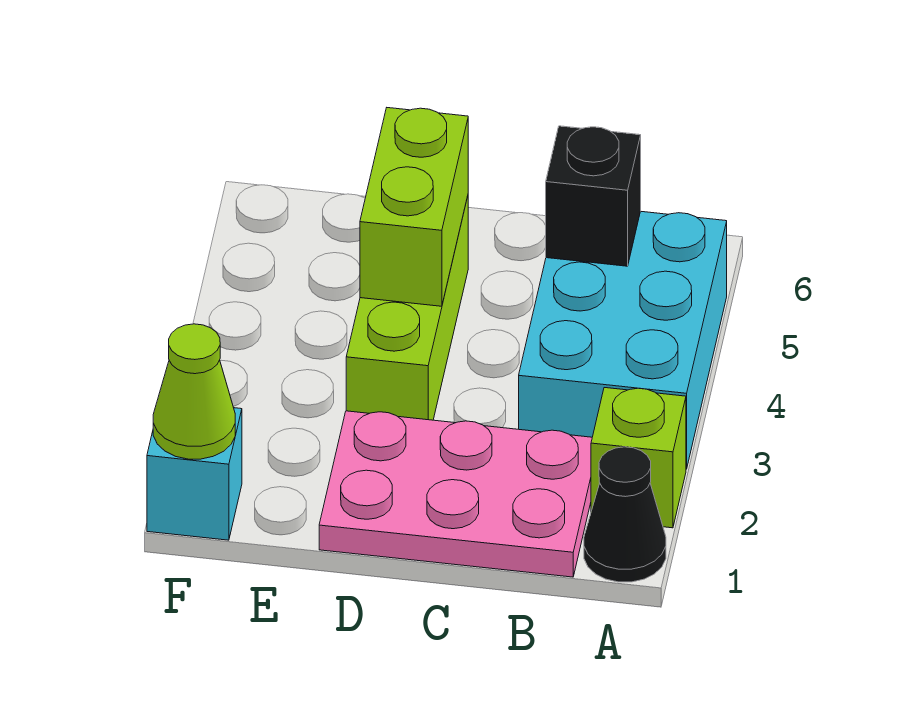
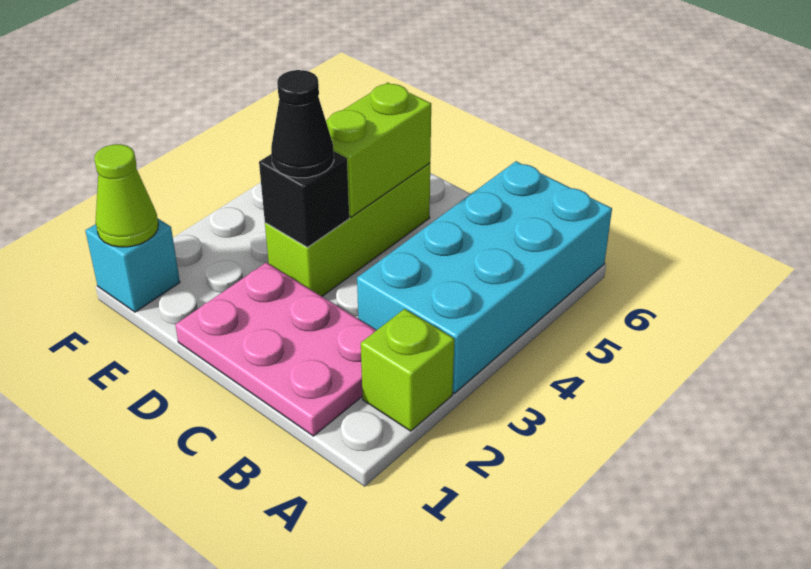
black cone A1 level 1 -> black cone D3 level 3
cyan brick A3:B5 level 1 -> cyan brick A3:B6 level 1
black brick B5 level 2 -> black brick D3 level 2

